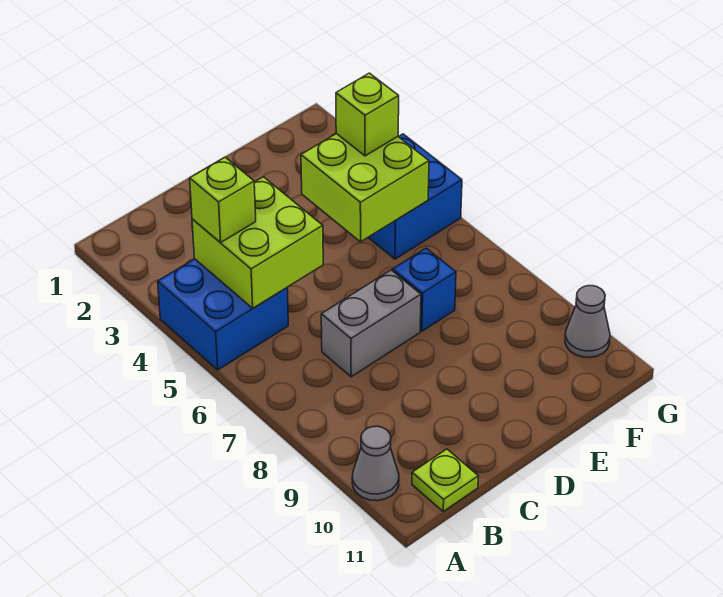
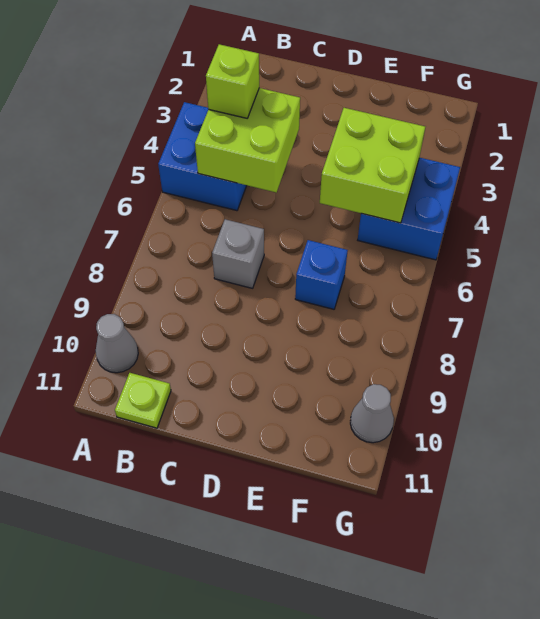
grey brick C7:D7 level 1 -> grey brick C7 level 1
lime brick F4 level 3 -> none

